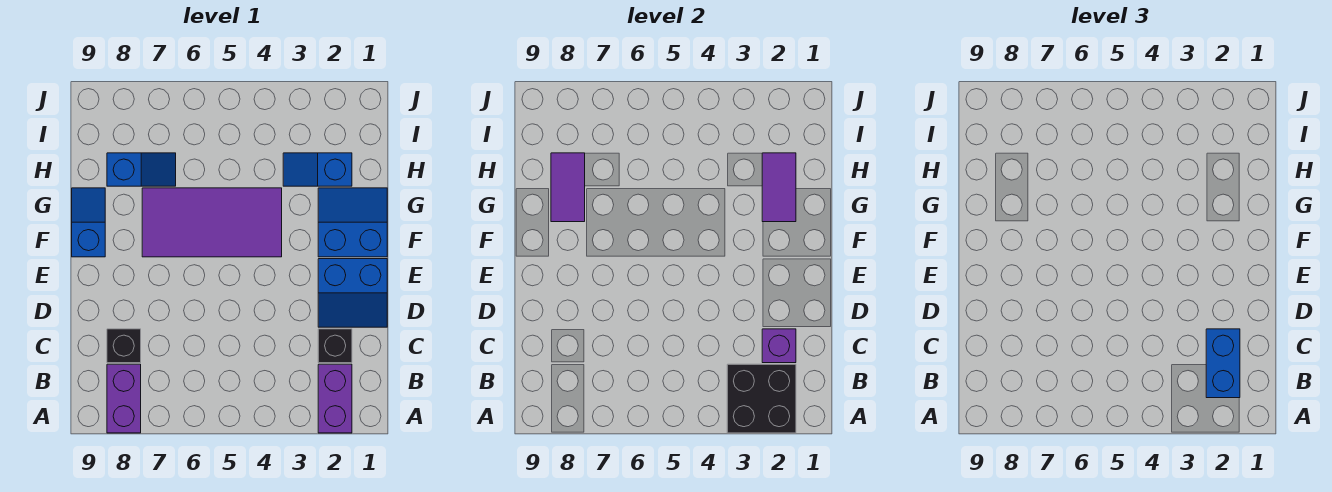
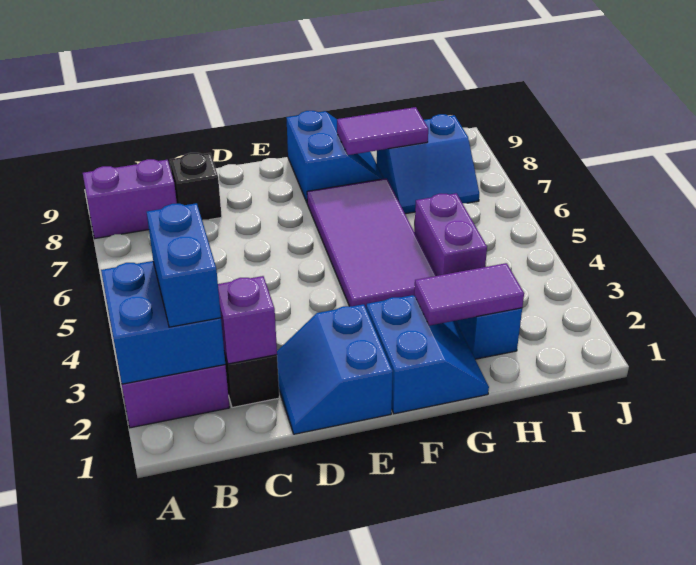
black brick A2:B3 level 2 -> blue brick A2:B3 level 2
blue brick B2:C2 level 3 -> blue brick B2:B3 level 3
blue slope F9:G9 level 1 top F -> blue slope F8:G9 level 1 top F
none -> purple brick H4:H5 level 1
blue slope H7:H8 level 1 top 8 -> blue slope H7:I8 level 1 top 8

